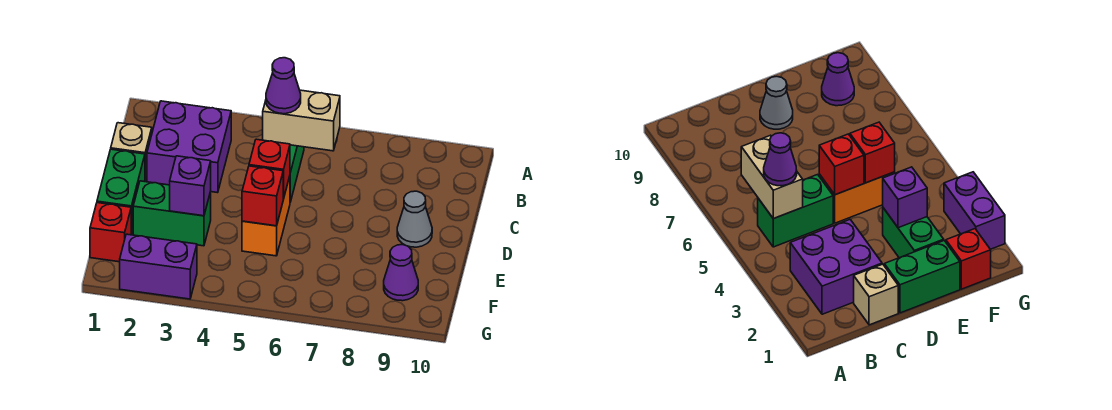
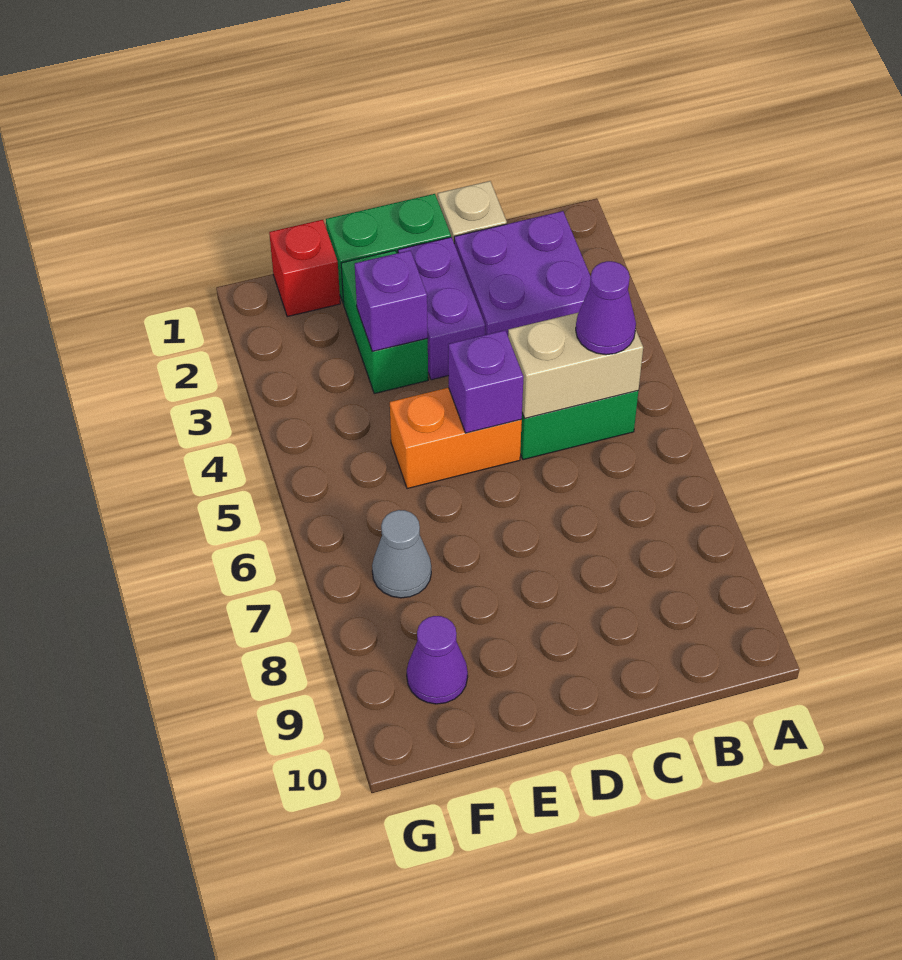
tan brick B5:B6 level 2 -> tan brick B5:C5 level 2
red brick D5 level 2 -> purple brick D5 level 2
grey cone D9 level 1 -> grey cone F7 level 1
red brick E5 level 2 -> none
purple brick G2:G3 level 1 -> purple brick D2:D3 level 1

